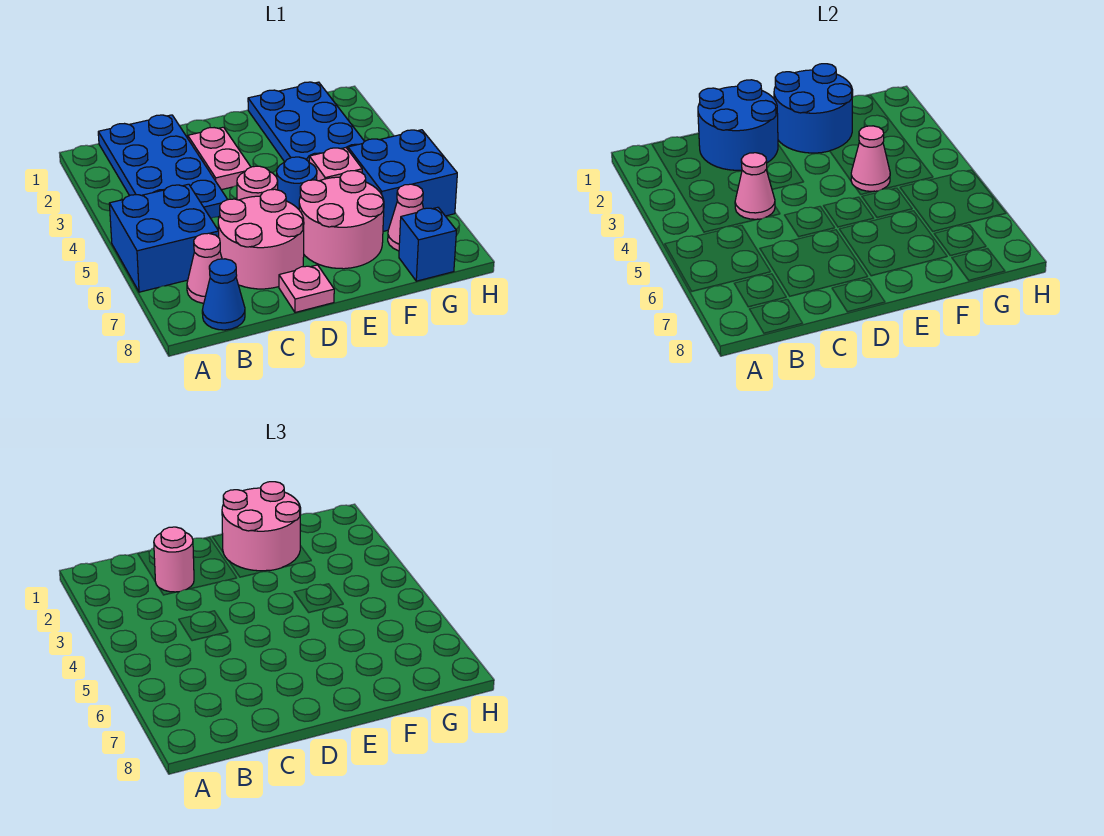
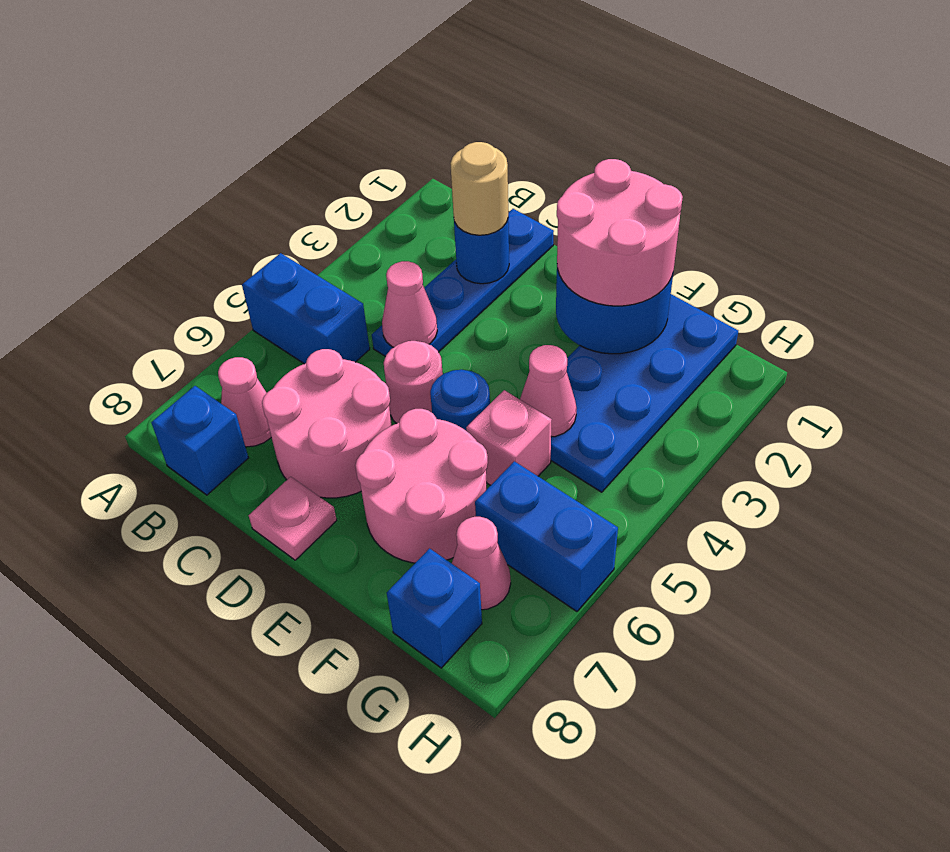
blue brick A5:B6 level 1 -> blue brick A5:B5 level 1
blue plate B1:C4 level 1 -> blue plate C1:C4 level 1
blue cone B8 level 1 -> blue brick B8 level 1
blue round brick C1:D2 level 2 -> blue round brick C2 level 2
pink round brick C2 level 3 -> tan round brick C2 level 3
pink plate D2:D3 level 1 -> none
blue brick G5:H6 level 1 -> blue brick G6:H6 level 1

